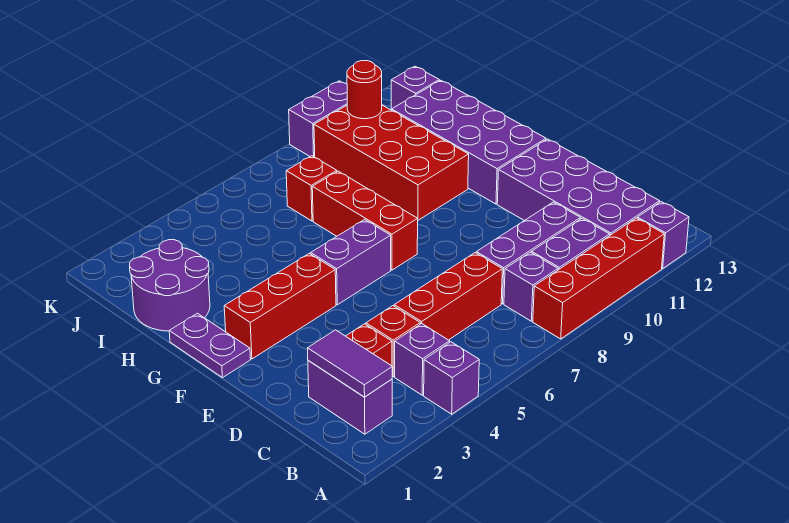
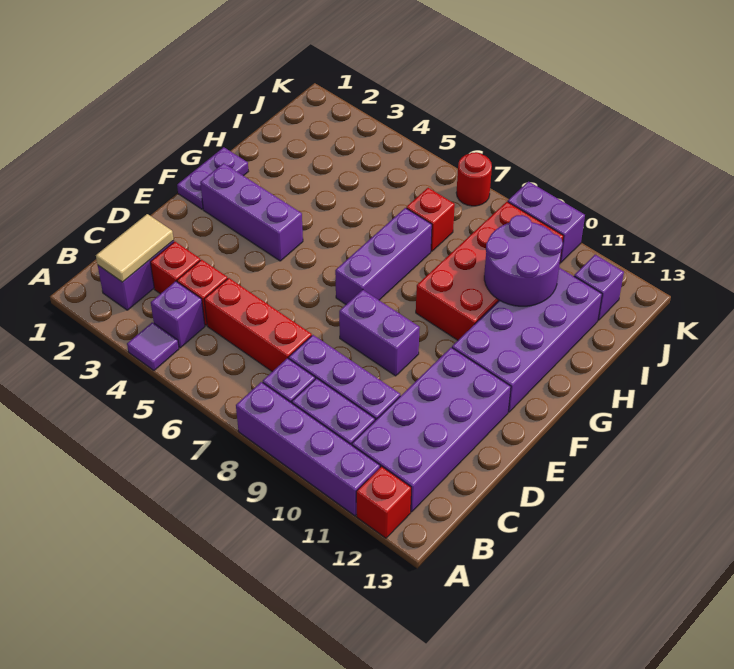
purple brick A4 level 1 -> purple tile A4 level 1
red brick A8:A11 level 1 -> purple brick A8:A11 level 1
purple brick A12 level 1 -> red brick A12 level 1
purple tile B2:C2 level 2 -> tan tile B2:C2 level 2
red brick F2:F4 level 1 -> purple brick F2:F4 level 1
purple brick F5:F6 level 1 -> purple brick E8:E9 level 1
red brick F7:H7 level 1 -> purple brick F7:H7 level 1
purple round brick H1:I2 level 1 -> purple round brick H10:I11 level 2
red round brick J10 level 2 -> red round brick K7 level 1

